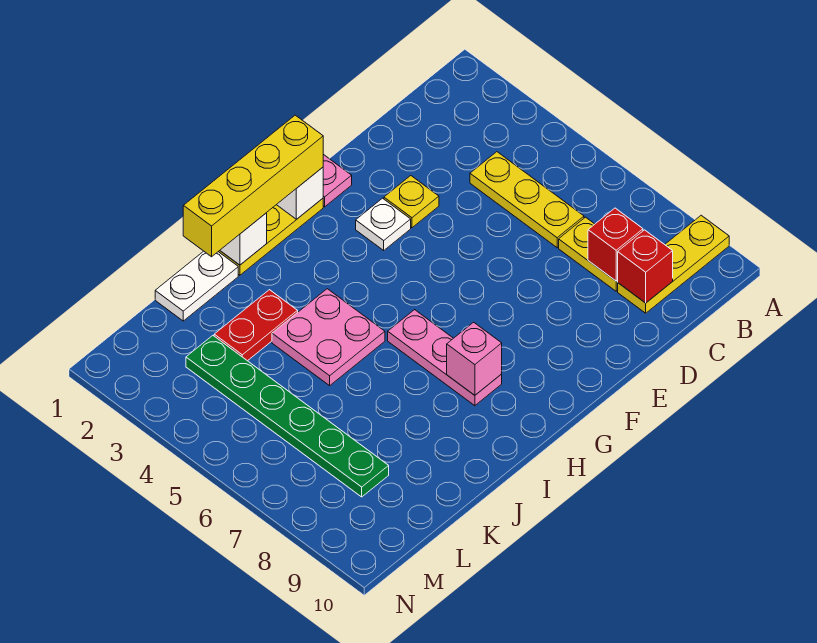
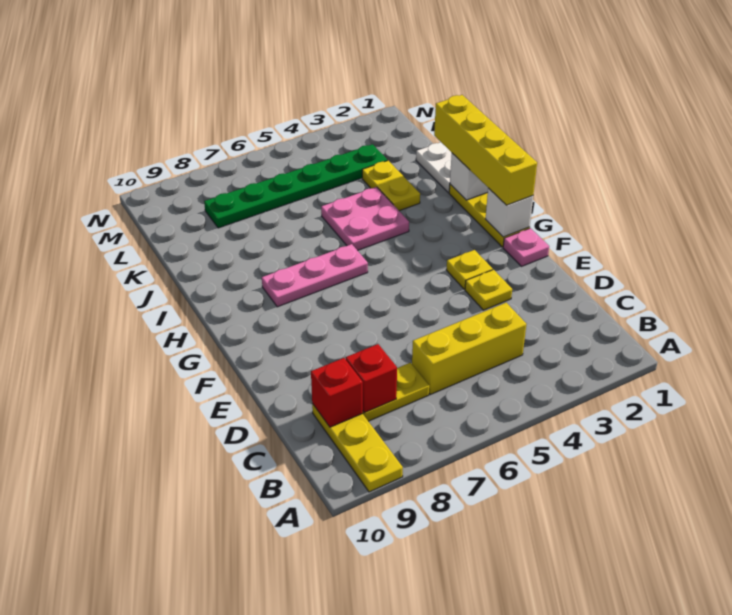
yellow plate C4:C6 level 1 -> yellow brick C4:C6 level 1
white plate F3 level 1 -> yellow plate F3 level 1
pink brick H8 level 2 -> none
red plate J3:K3 level 1 -> yellow plate J3:K3 level 1

